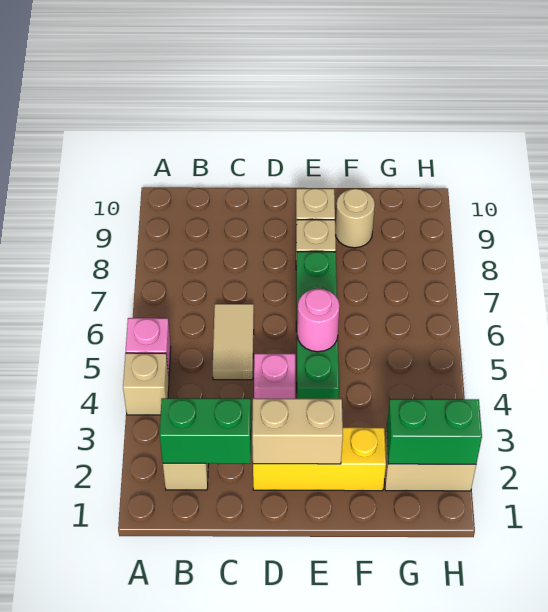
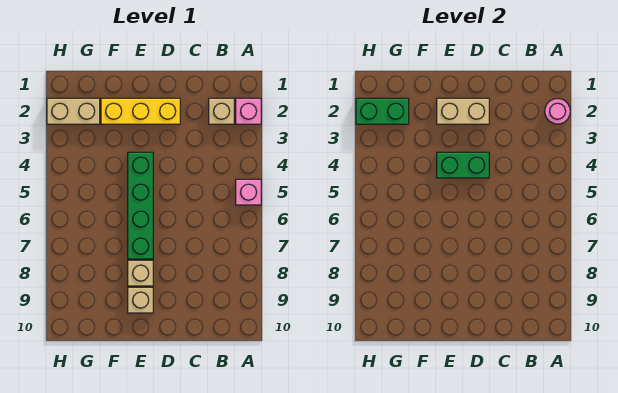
tan brick A4 level 1 -> none
green brick B2:C2 level 2 -> green brick D4:E4 level 2
tan tile C5:C6 level 1 -> none
pink brick D4 level 1 -> pink brick A2 level 1
pink round brick E5 level 2 -> pink round brick A2 level 2
tan round brick F9 level 1 -> none

